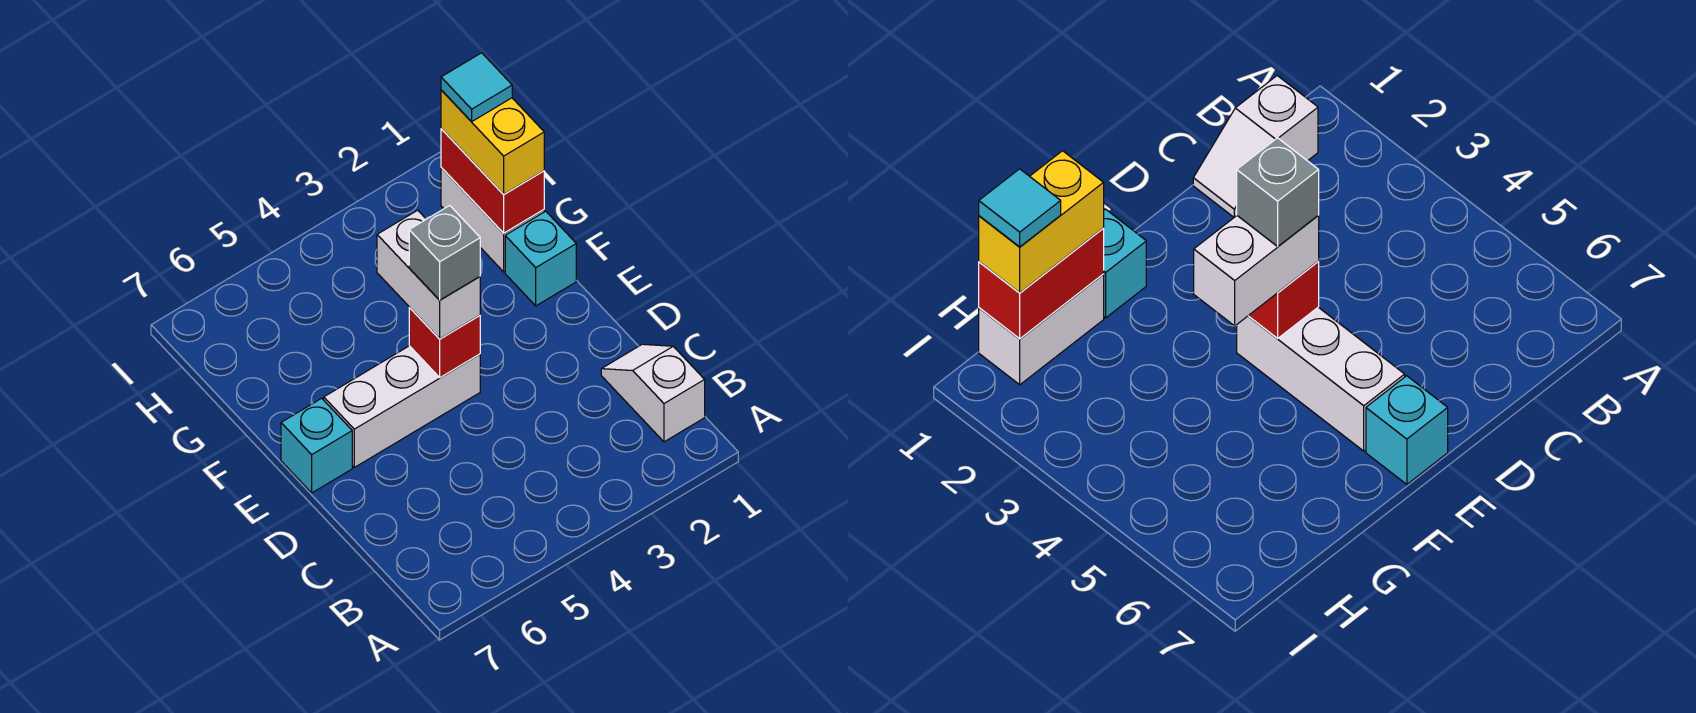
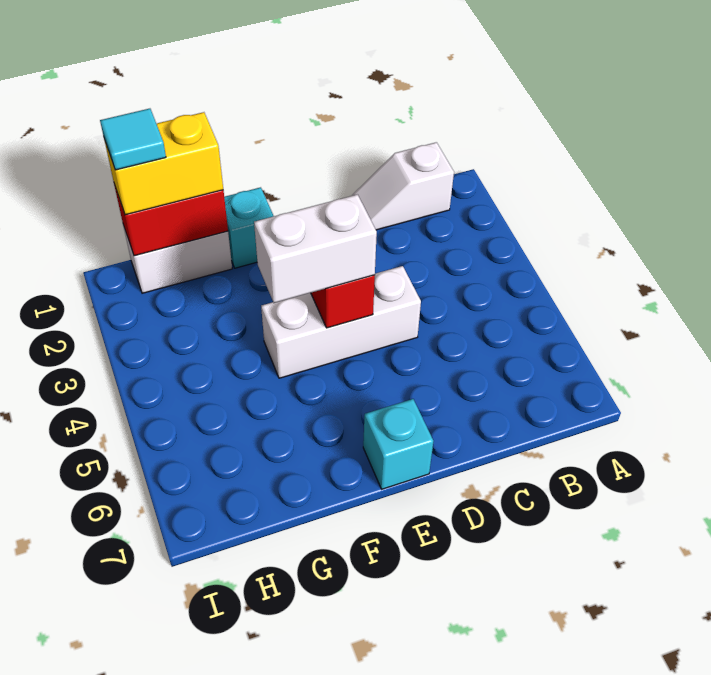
white brick E4:E6 level 1 -> white brick D4:F4 level 1
grey brick E4 level 4 -> none

